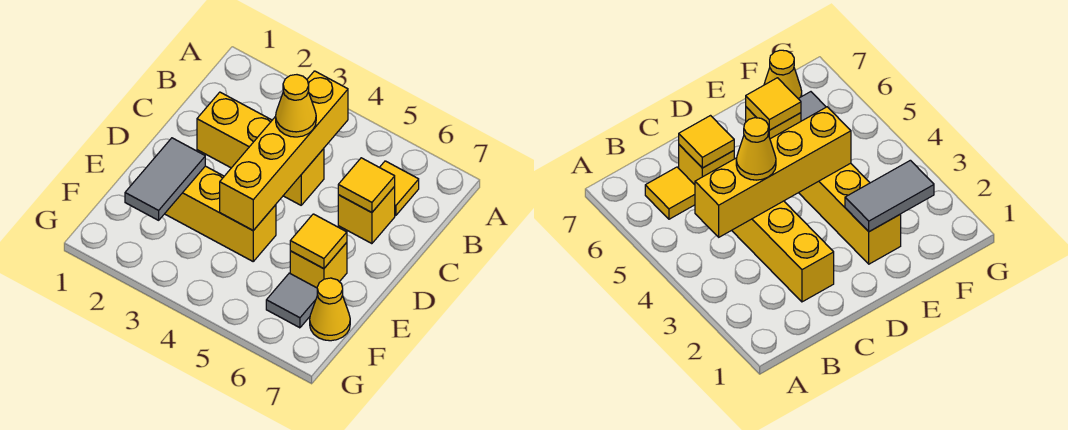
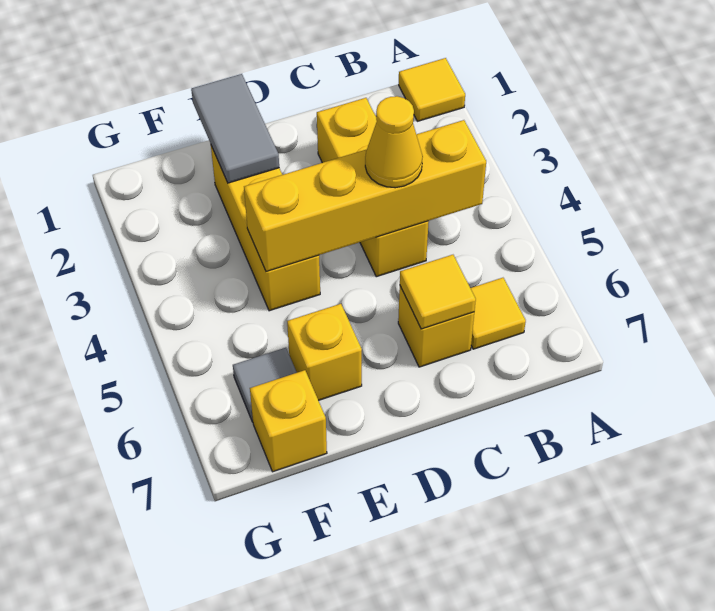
grey tile E2:F2 level 2 -> grey tile E1:E2 level 2
yellow tile E6 level 2 -> yellow tile A1 level 1
yellow cone F7 level 1 -> yellow brick F7 level 1

